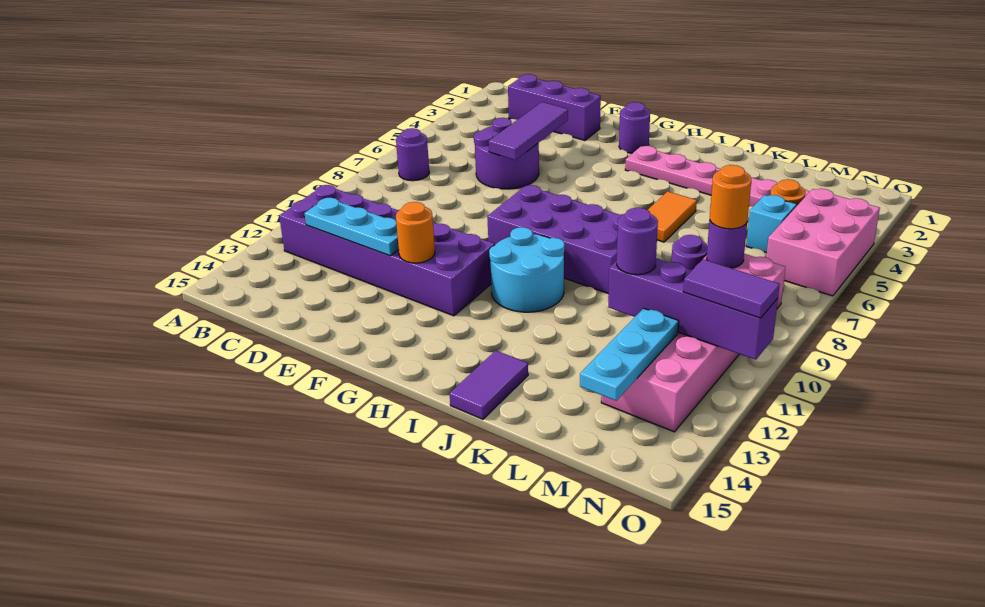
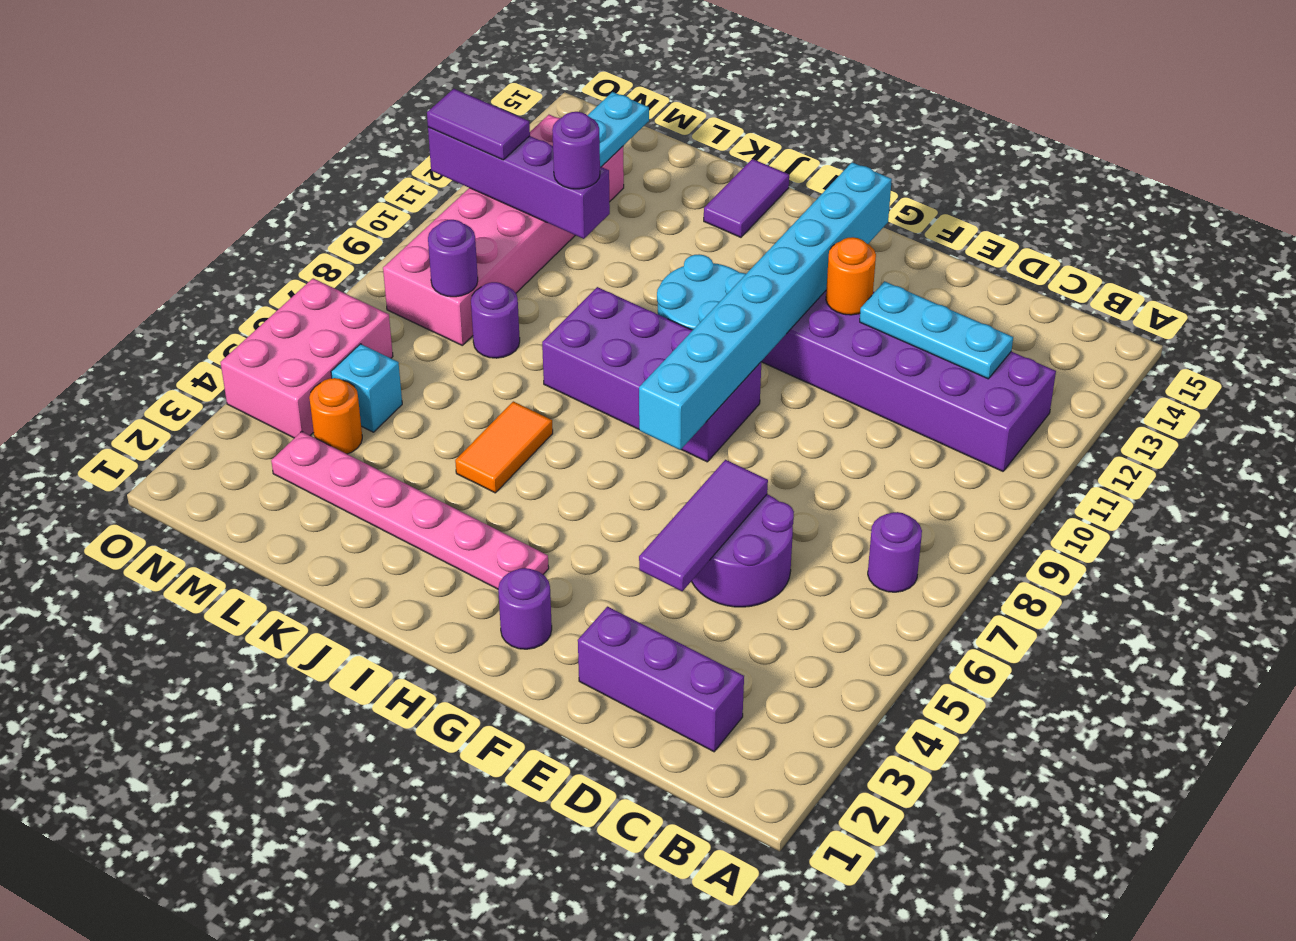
none -> cyan brick G7:G14 level 2
orange round brick M8 level 3 -> none

